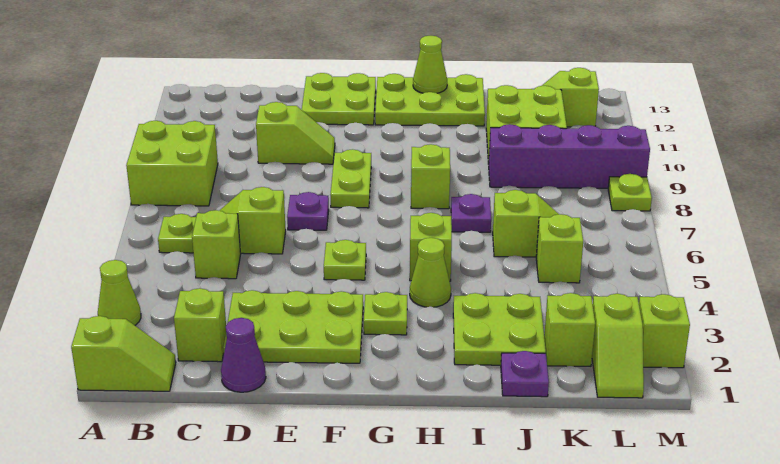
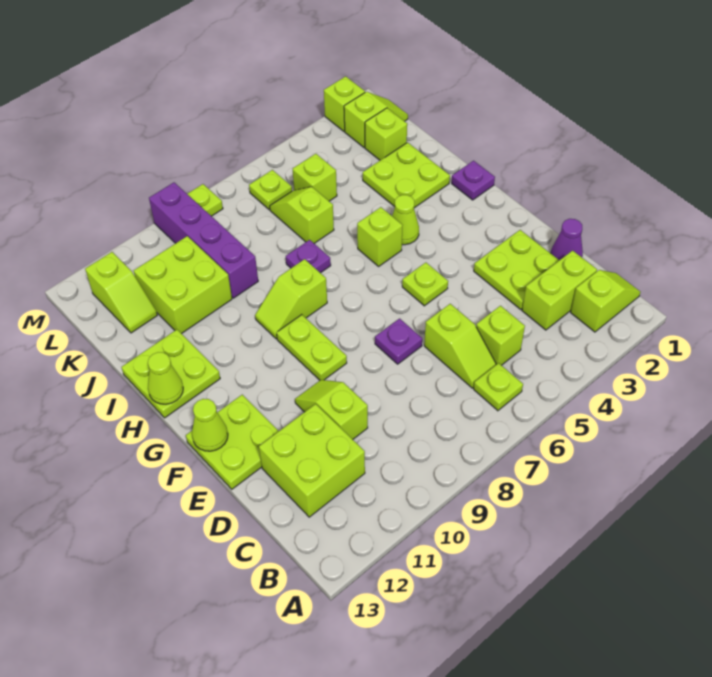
lime slope A1:B1 level 1 top A -> lime slope B1:B2 level 1 top 2
lime cone A3 level 1 -> lime cone F13 level 2
lime brick A8:B9 level 1 -> lime brick C11:D12 level 1
lime brick C2 level 1 -> lime brick C2:C3 level 1
lime plate D2:F3 level 1 -> lime plate D2:E3 level 1
lime plate F8:F9 level 1 -> lime plate F9:G9 level 1
lime plate G3 level 1 -> lime plate L6 level 1
lime plate G12:I13 level 1 -> lime plate H12:I13 level 1
purple plate J1 level 1 -> purple plate H1 level 1

